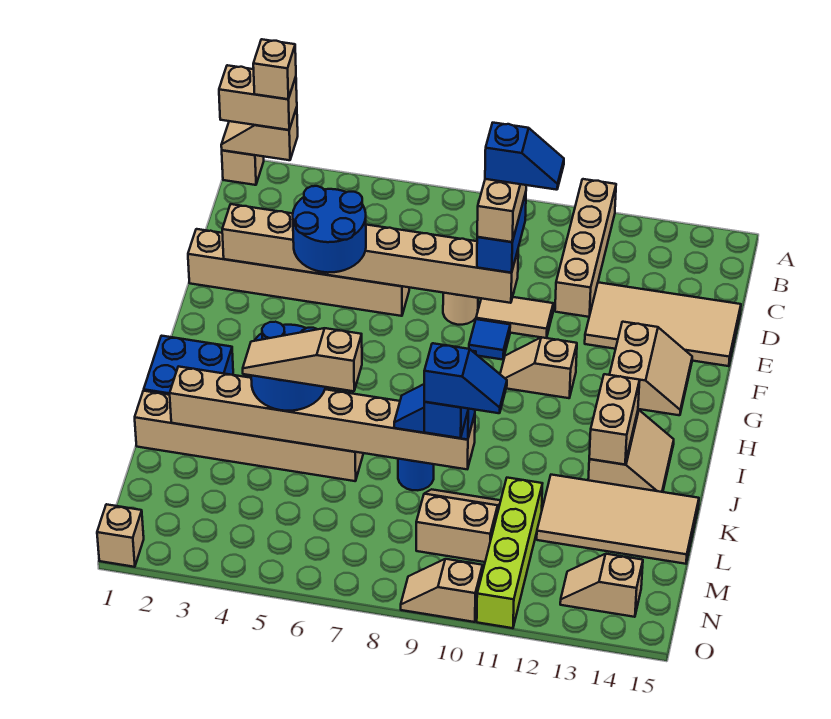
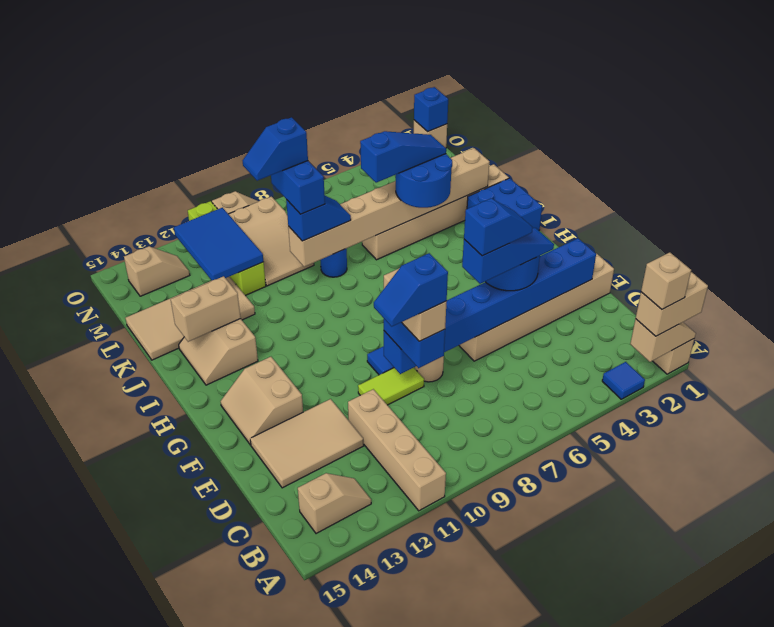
none -> blue tile A3 level 1
tan tile D12:E15 level 1 -> tan tile D12:E14 level 1
tan brick E2:E9 level 2 -> blue brick E2:E9 level 2
none -> blue slope E4:E6 level 4 top 6
none -> blue slope E5:E6 level 5 top 6
tan tile E9:E10 level 1 -> lime tile E9:E10 level 1
tan slope G10:G11 level 1 top 11 -> tan slope B13:B14 level 1 top 14
tan brick I13:J13 level 2 -> tan brick J13:J14 level 2
tan slope K4:K6 level 4 top 6 -> blue slope K4:K6 level 4 top 6
tan slope L9:M10 level 1 top M -> tan slope L9:N10 level 1 top N
none -> blue tile L11:N12 level 2
none -> blue brick O1 level 2

